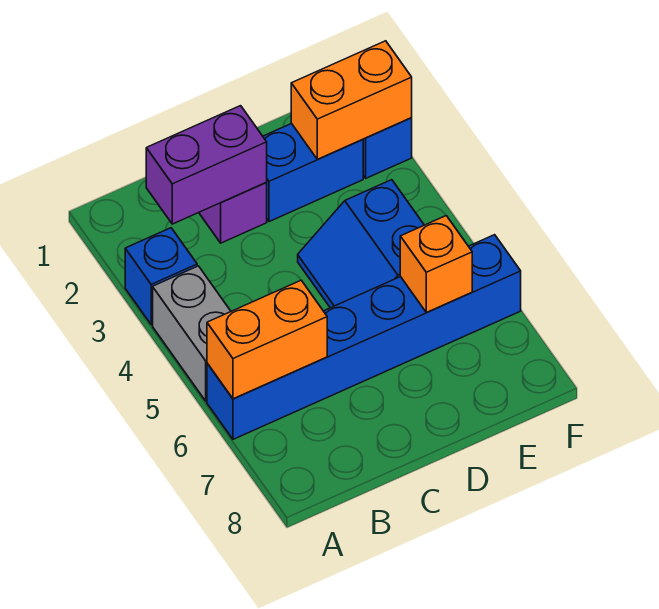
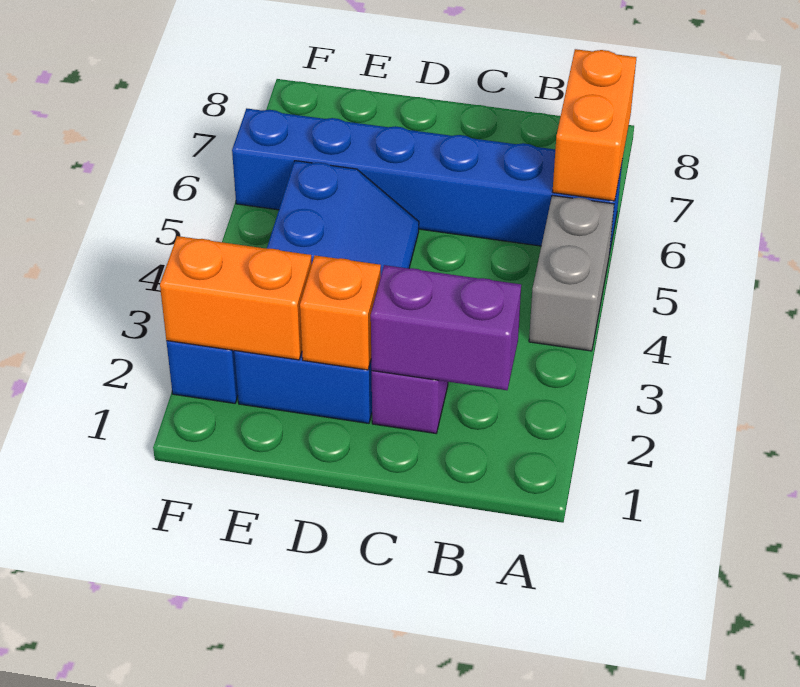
blue brick A3 level 1 -> none
orange brick A6:B6 level 2 -> orange brick A6:A7 level 2
orange brick E6 level 2 -> orange brick D2 level 2

